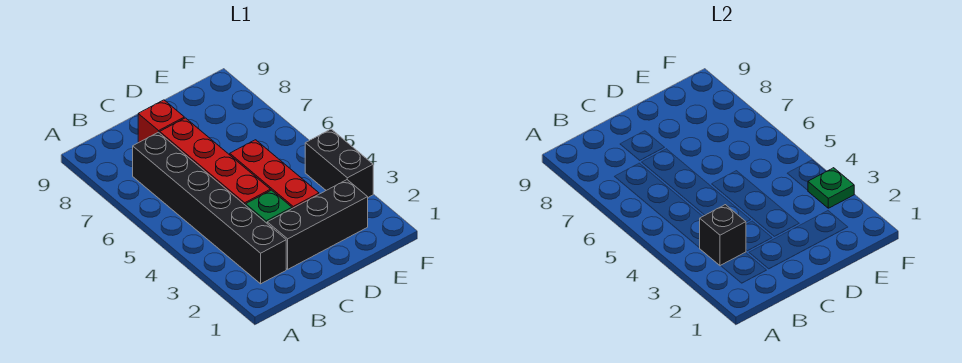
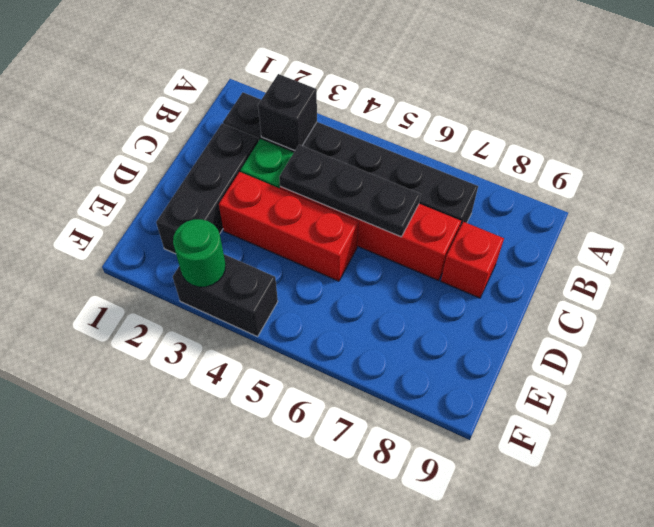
none -> black plate C4:C6 level 2
green plate F3 level 2 -> green round brick F3 level 2

